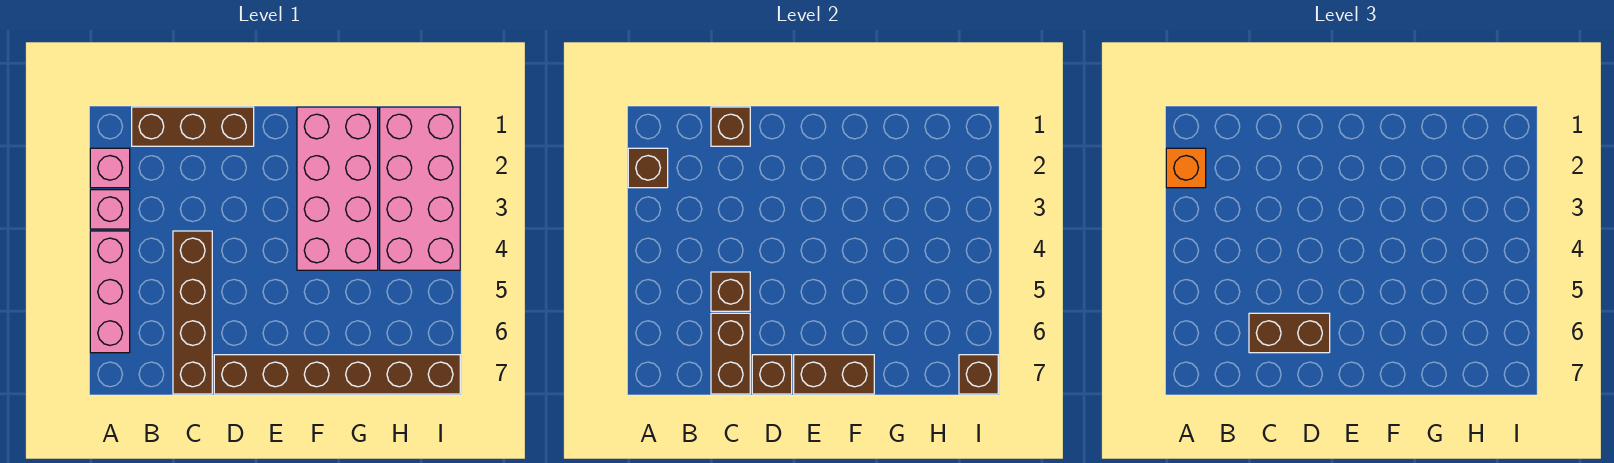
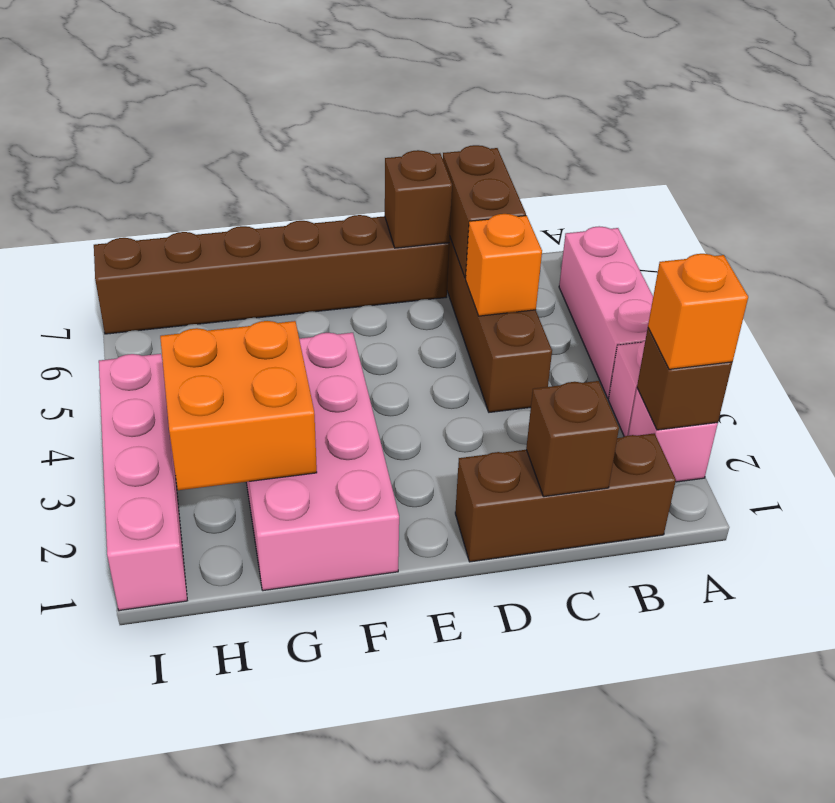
brown brick C5 level 2 -> orange brick C5 level 2
brown brick C6:D6 level 3 -> none
brown brick E7:F7 level 2 -> none
none -> orange brick G2:H3 level 2
pink brick H1:I4 level 1 -> pink brick I1:I4 level 1
brown brick I7 level 2 -> none

